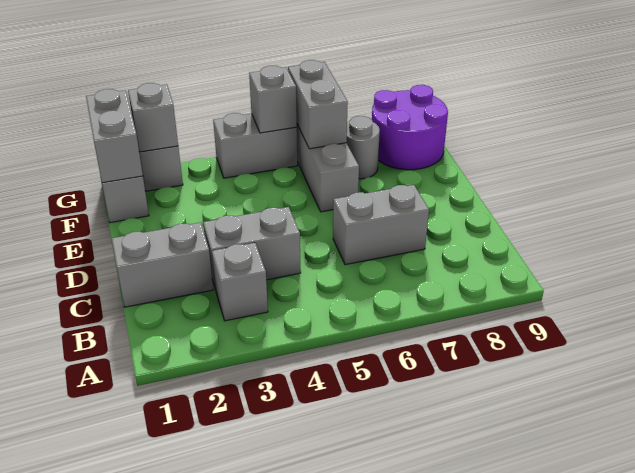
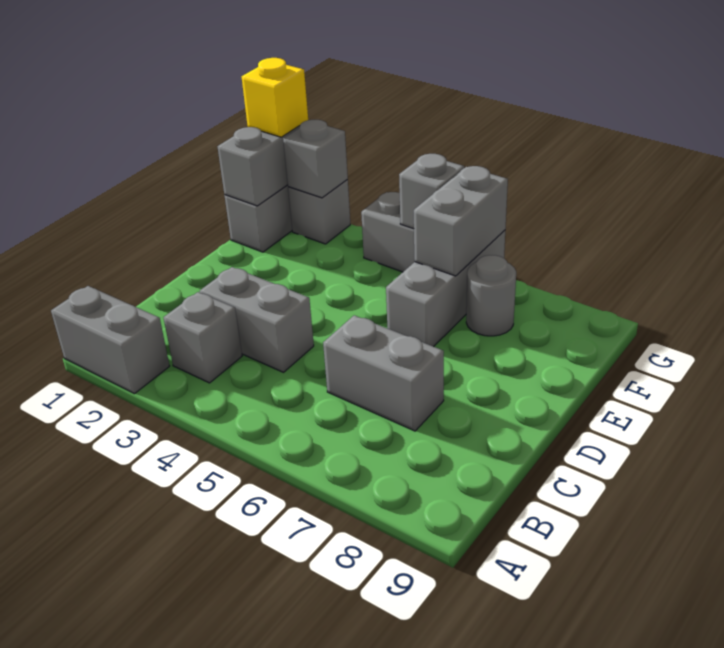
grey brick C1:C2 level 1 -> grey brick A1:A2 level 1
purple round brick F8:G9 level 1 -> none
none -> yellow brick G1 level 3

